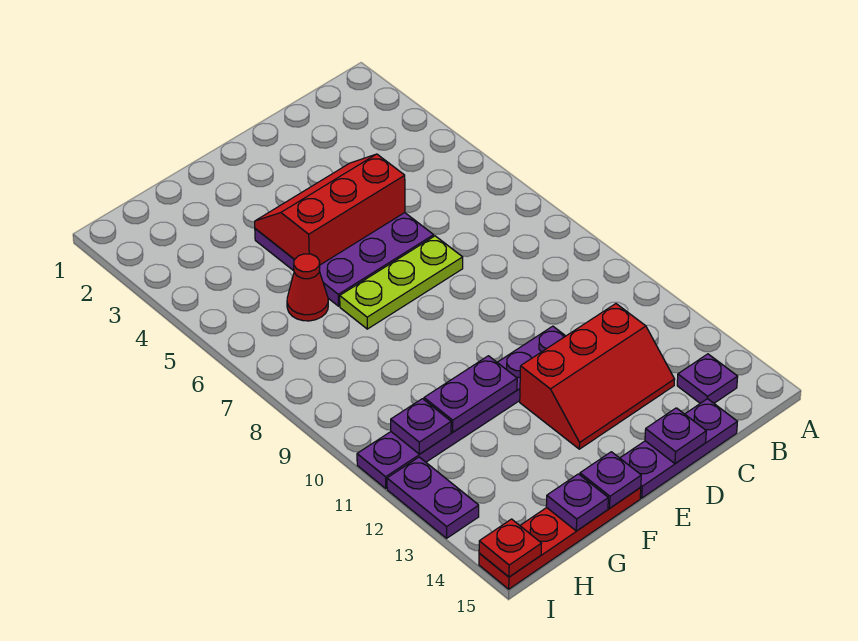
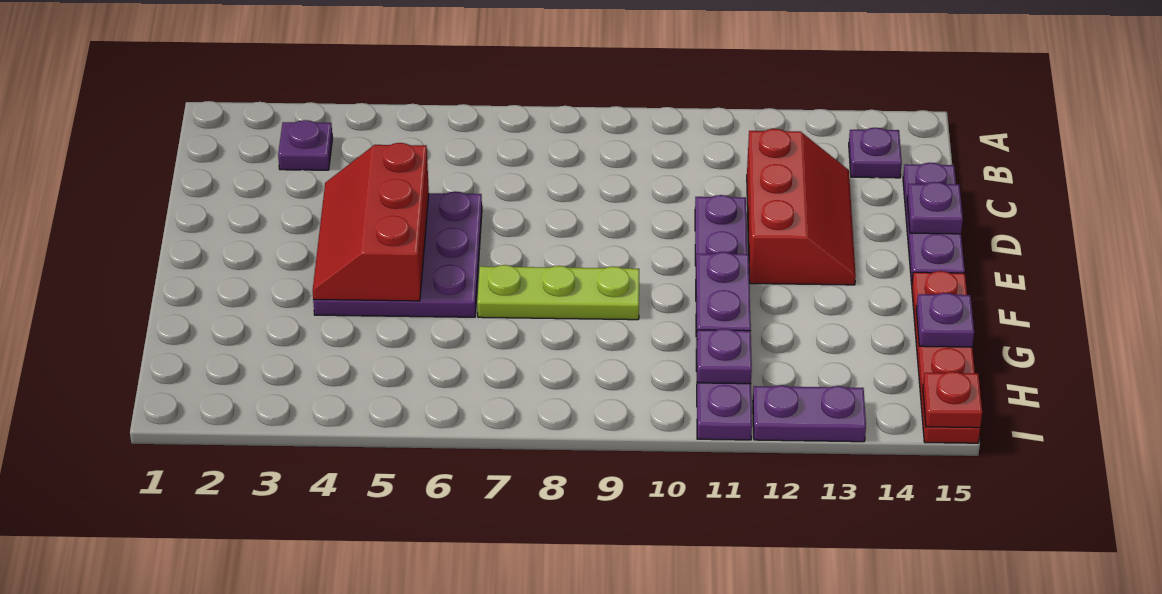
lime plate D7:F7 level 1 -> lime plate F7:F9 level 1
purple plate F15 level 2 -> purple plate B3 level 1
red cone G6 level 1 -> none

